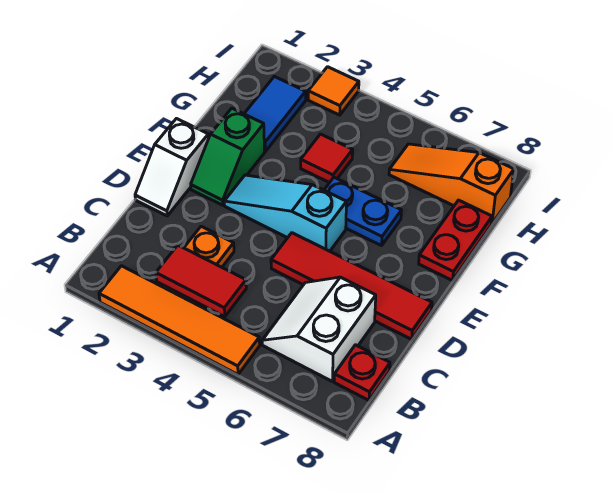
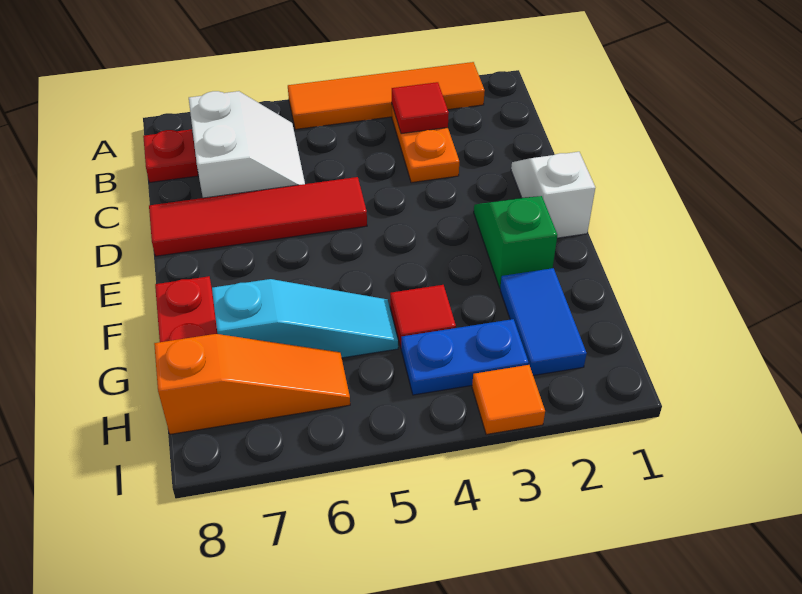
red tile B3:B4 level 2 -> red tile B3 level 2
cyan slope E3:E5 level 1 top 5 -> cyan slope G5:G7 level 1 top 7
blue plate F5:F6 level 1 -> blue plate H3:H4 level 1

